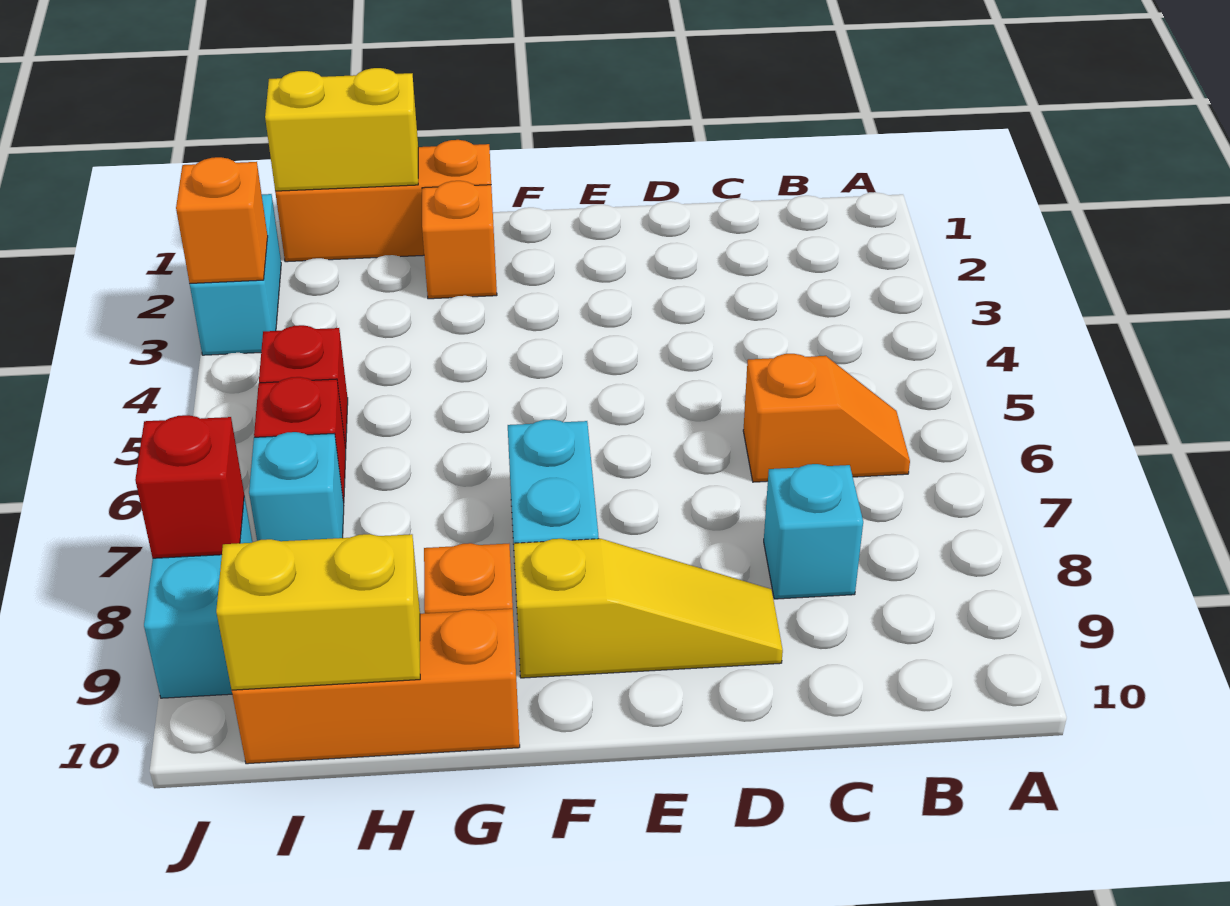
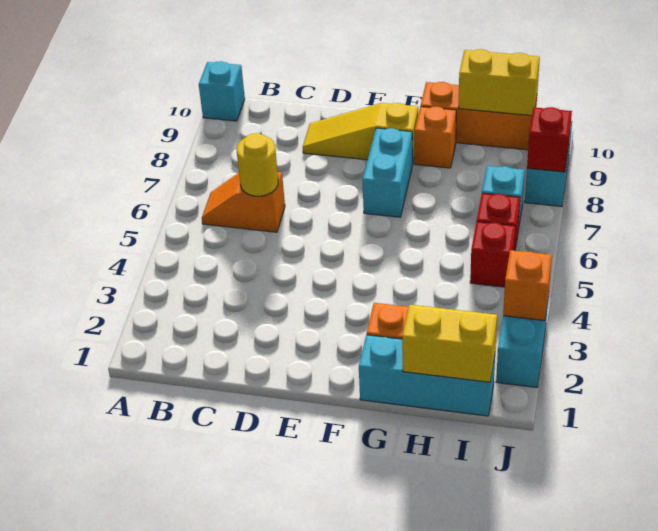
none -> yellow round brick C6 level 2
cyan brick C8 level 1 -> cyan brick A10 level 1
orange brick G1:I1 level 1 -> cyan brick G1:I1 level 1

